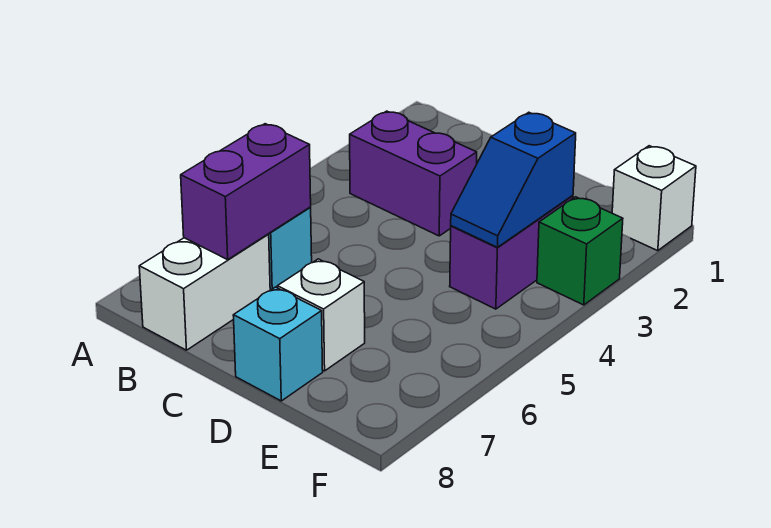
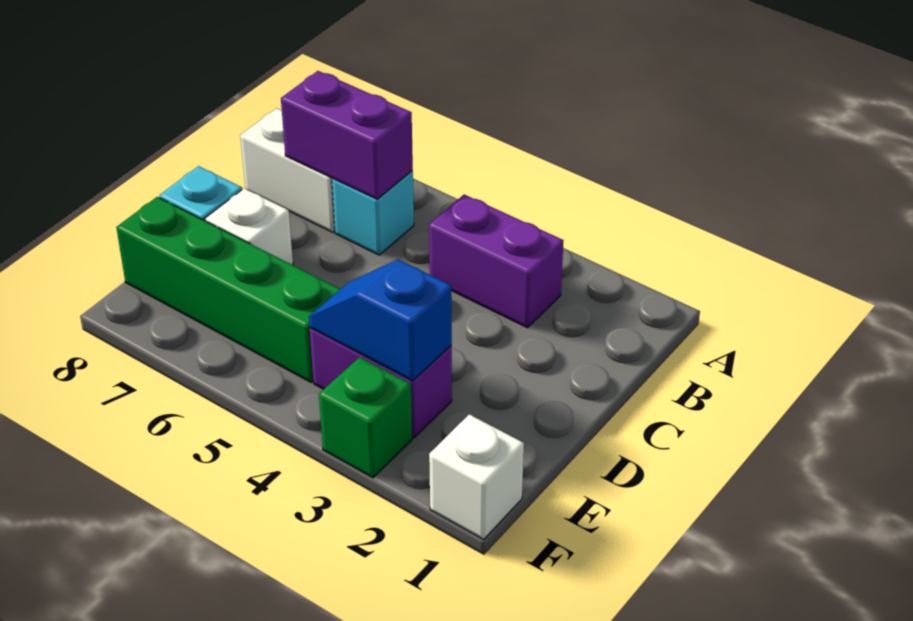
purple brick B3:C3 level 1 -> purple brick B3:B4 level 1
none -> green brick E5:E8 level 1

